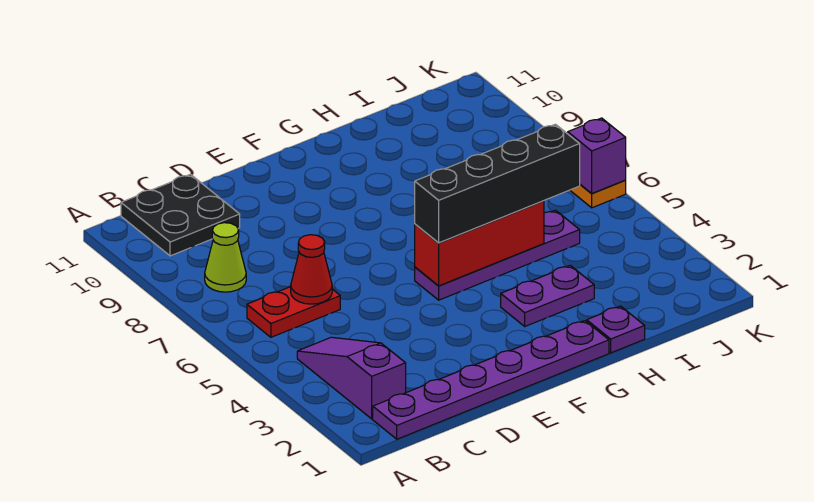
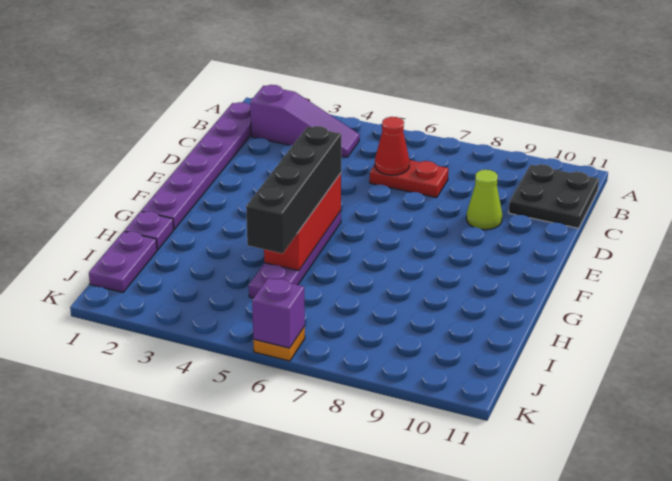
red plate B6:C6 level 1 -> red plate C6:C7 level 1
lime cone B8 level 1 -> lime cone D9 level 1
purple plate G3:H3 level 1 -> purple plate I1:J1 level 1

